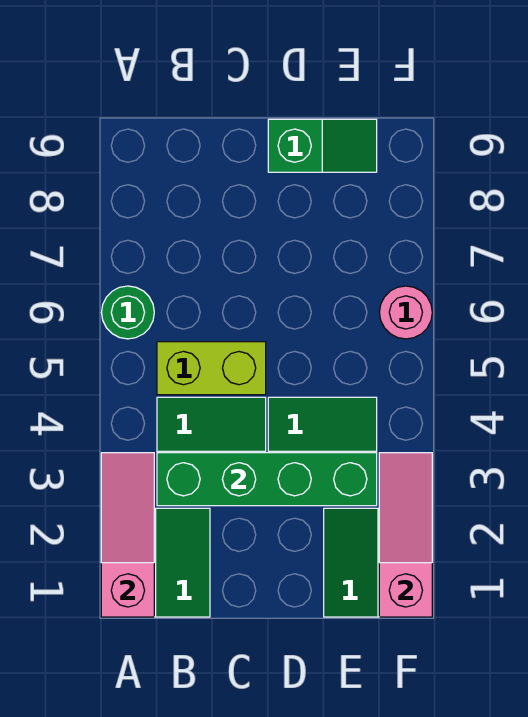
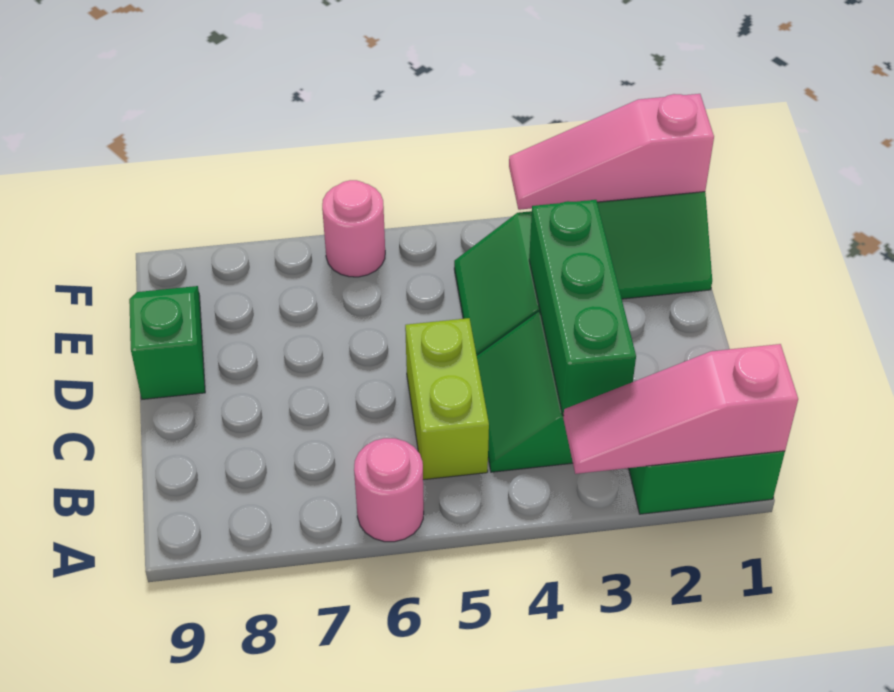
green round brick A6 level 1 -> pink round brick A6 level 1
green brick B3:E3 level 2 -> green brick B3:D3 level 2

